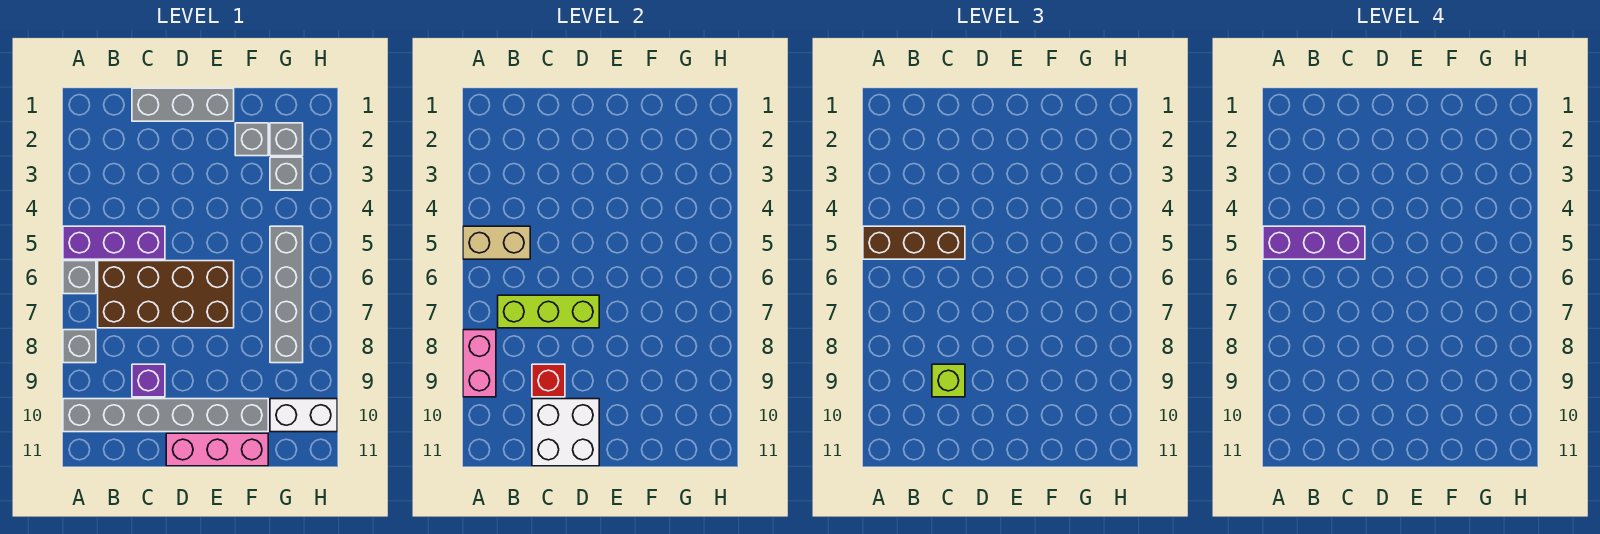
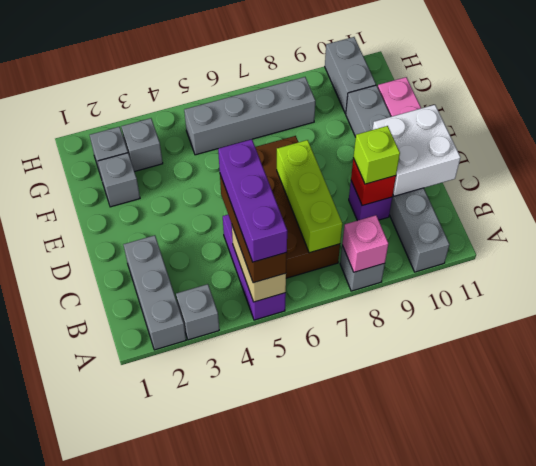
grey brick A6 level 1 -> grey brick A3 level 1
pink brick A8:A9 level 2 -> pink brick A8 level 2
grey brick C1:E1 level 1 -> grey brick A2:C2 level 1
white brick G10:H10 level 1 -> grey brick G10:H10 level 1

